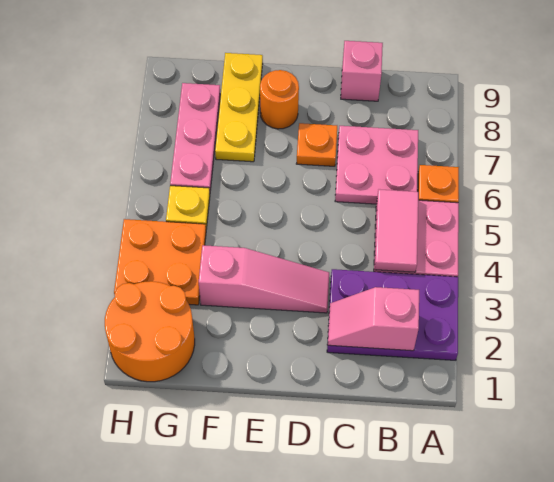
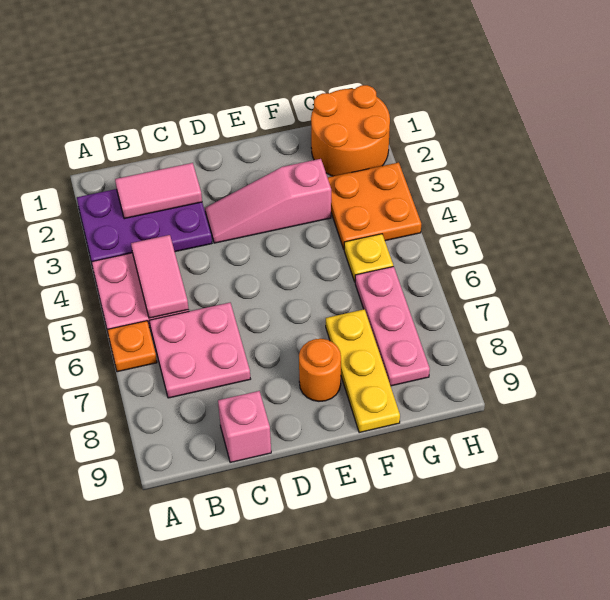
pink slope B2:C2 level 2 top B -> pink tile B2:C2 level 2
orange plate D7 level 1 -> none

